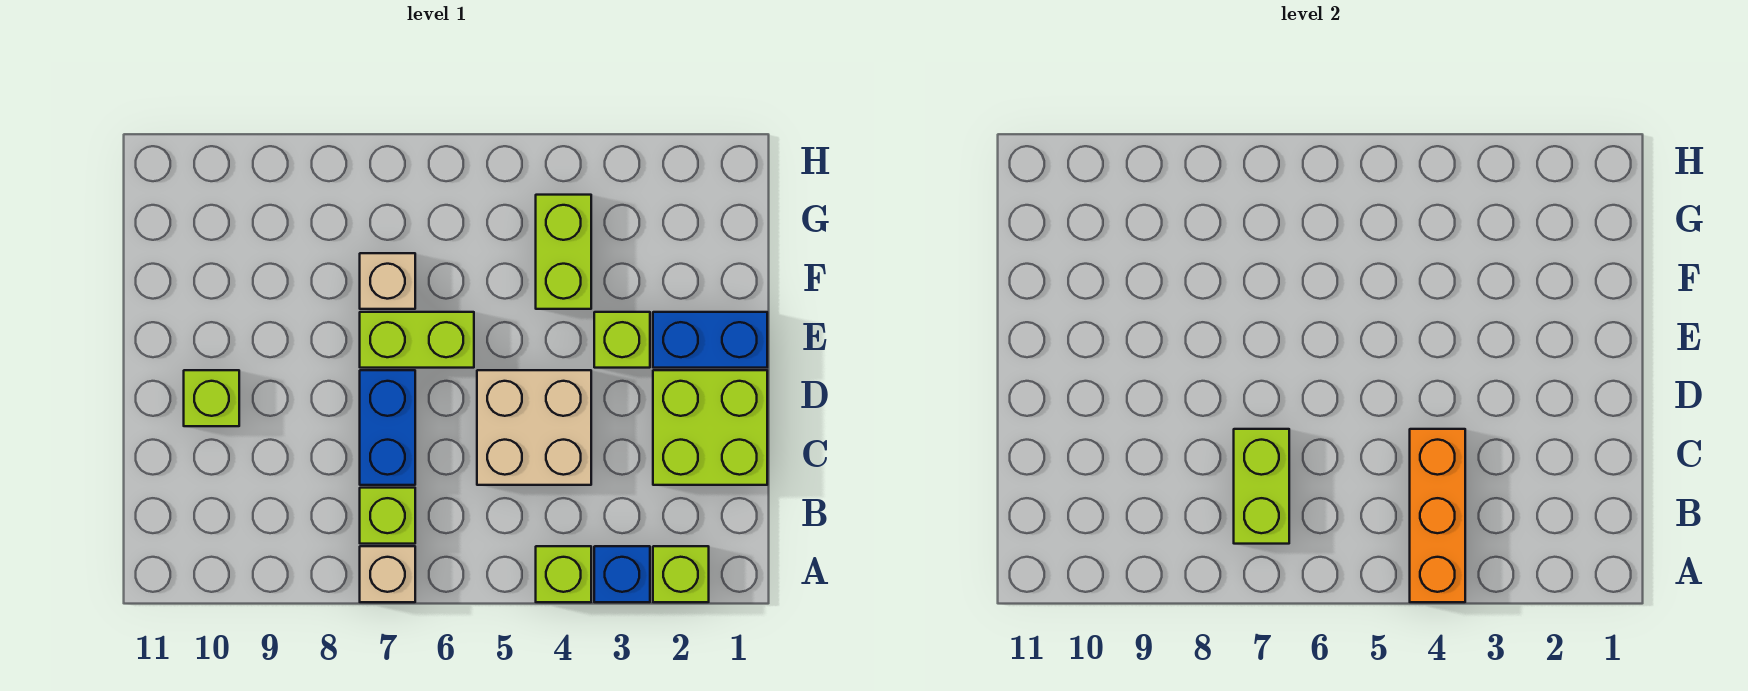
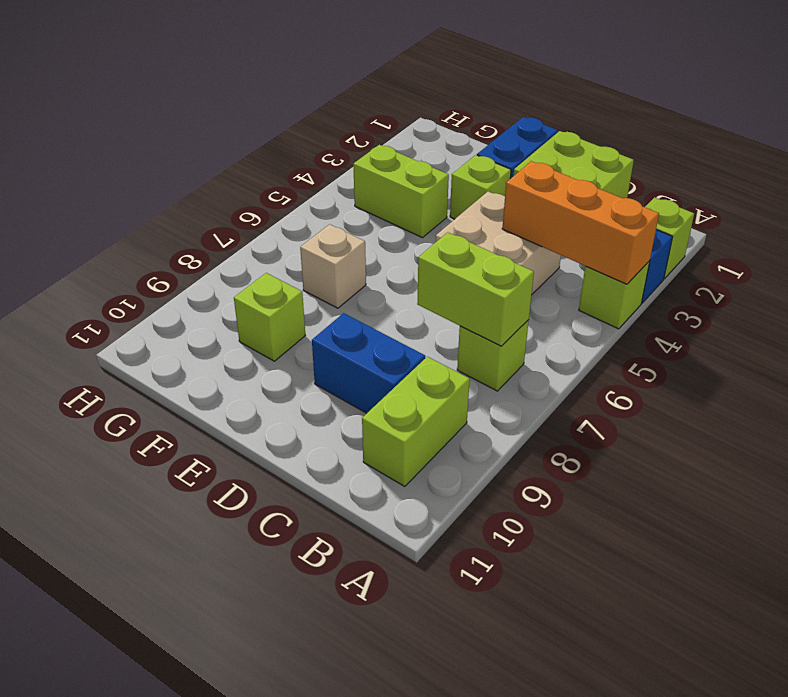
tan brick A7 level 1 -> none
blue brick C7:D7 level 1 -> blue brick C9:D9 level 1
lime brick D10 level 1 -> lime brick F9 level 1
lime brick E6:E7 level 1 -> lime brick B9:B10 level 1

